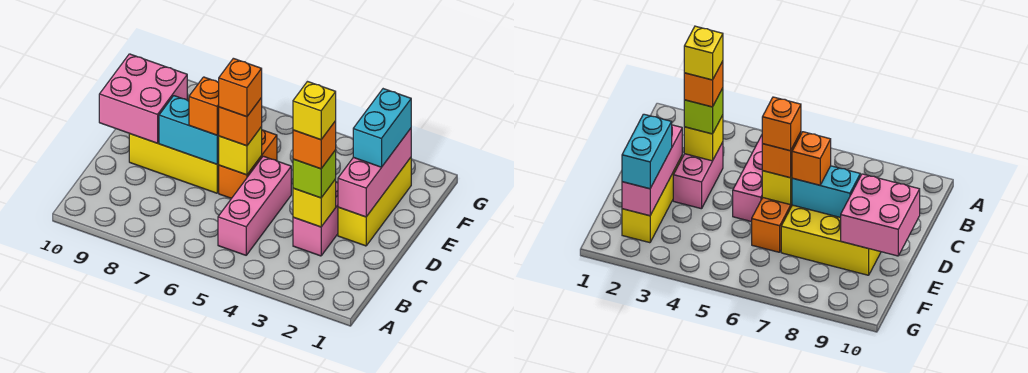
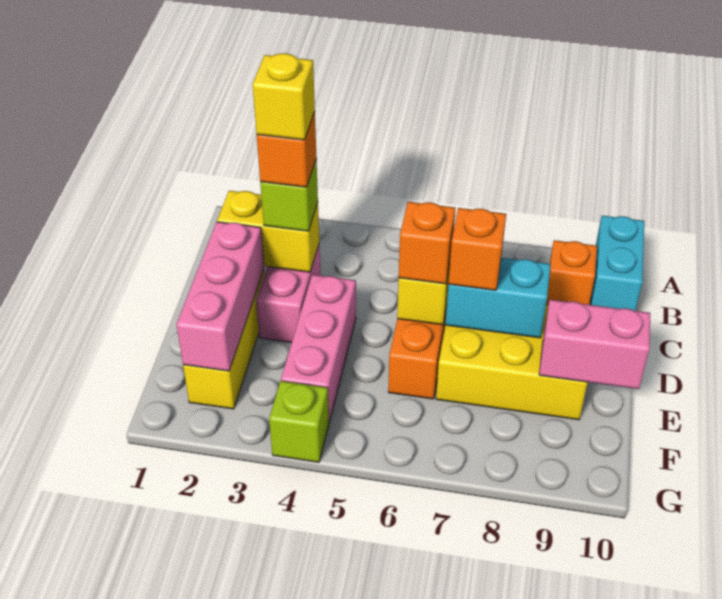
pink brick B5:D5 level 1 -> pink brick D4:F4 level 1
yellow brick C3 level 2 -> yellow brick C2:C3 level 2
orange brick D6 level 4 -> orange brick B9 level 1
pink brick D9:E10 level 2 -> pink brick E9:E10 level 2
cyan brick E2:F2 level 3 -> cyan brick A10:B10 level 1
none -> lime brick G4 level 1

